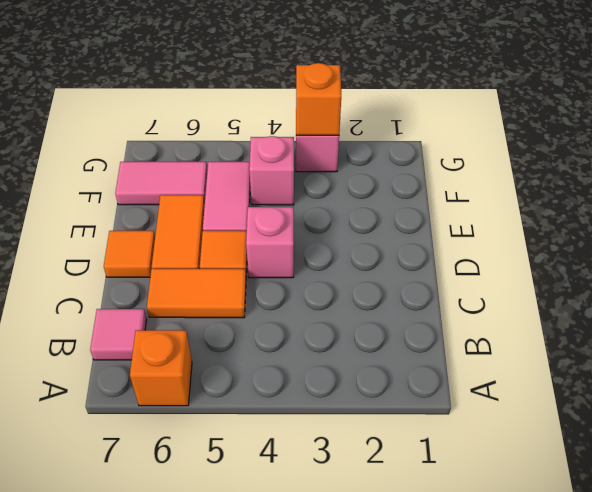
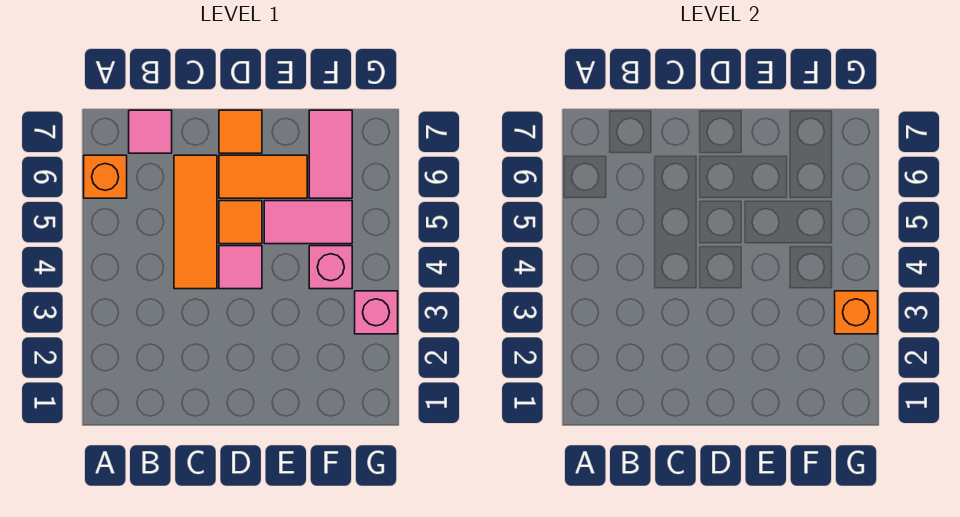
orange tile C5:C6 level 1 -> orange tile C4:C6 level 1
pink brick D4 level 1 -> pink tile D4 level 1

